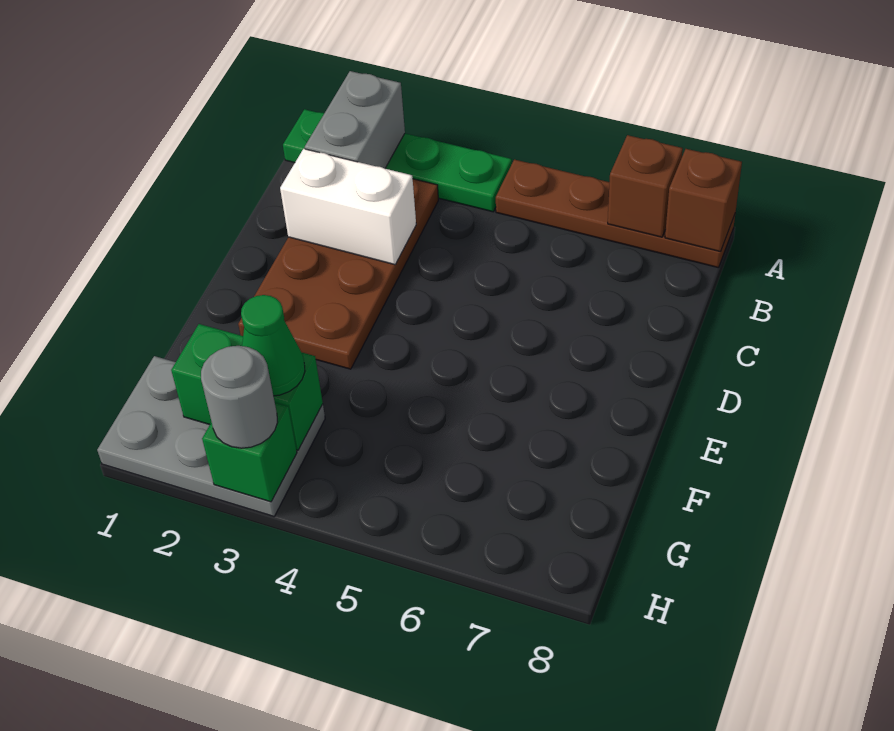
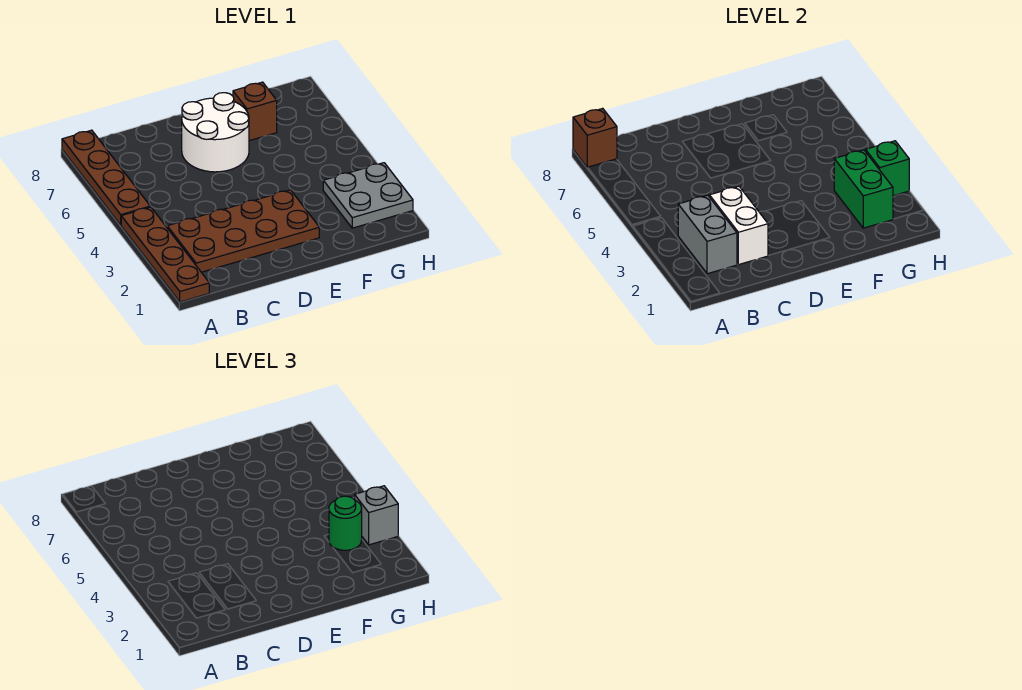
green plate A1:A4 level 1 -> brown plate A1:A4 level 1
grey brick A2:B2 level 2 -> grey brick B2:B3 level 2
brown brick A7 level 2 -> brown brick F7 level 1
none -> white round brick D6:E7 level 1
grey plate G1:H3 level 1 -> grey plate G2:H3 level 1
green cone G3 level 3 -> green round brick G3 level 3
grey round brick H3 level 3 -> grey brick H3 level 3

